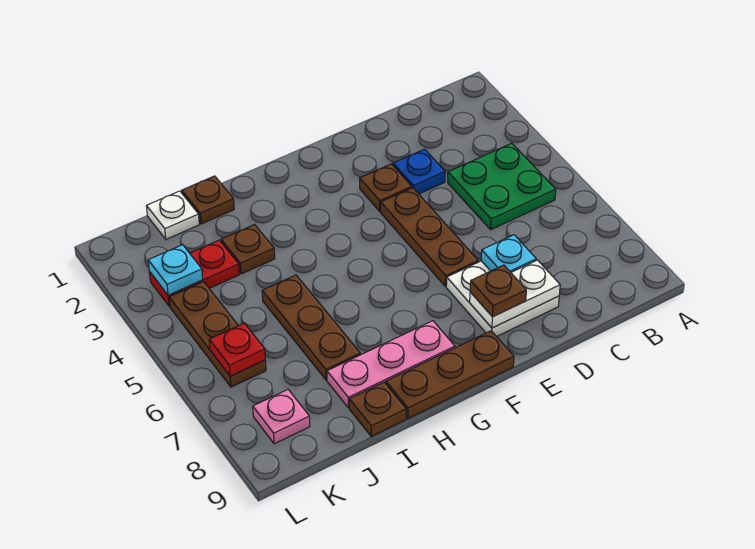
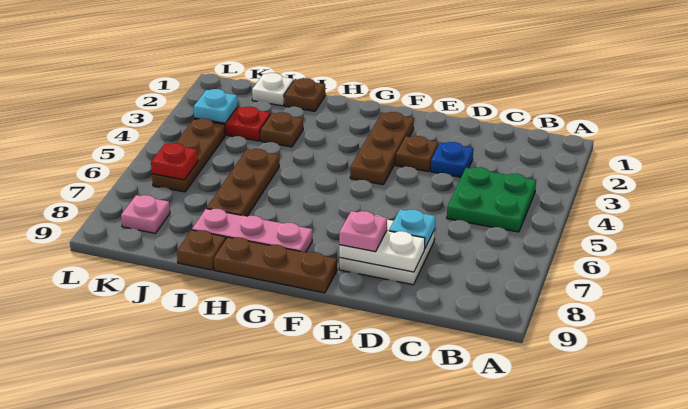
brown plate E4:E6 level 1 -> brown plate F2:F4 level 1
brown plate E8 level 3 -> pink plate E8 level 3

